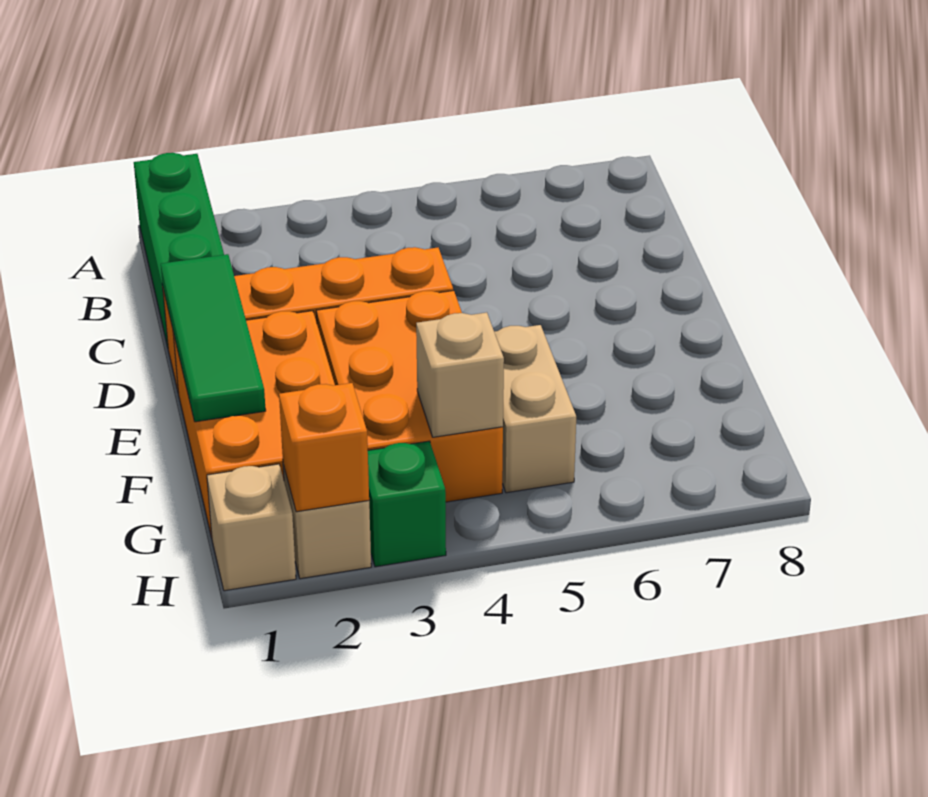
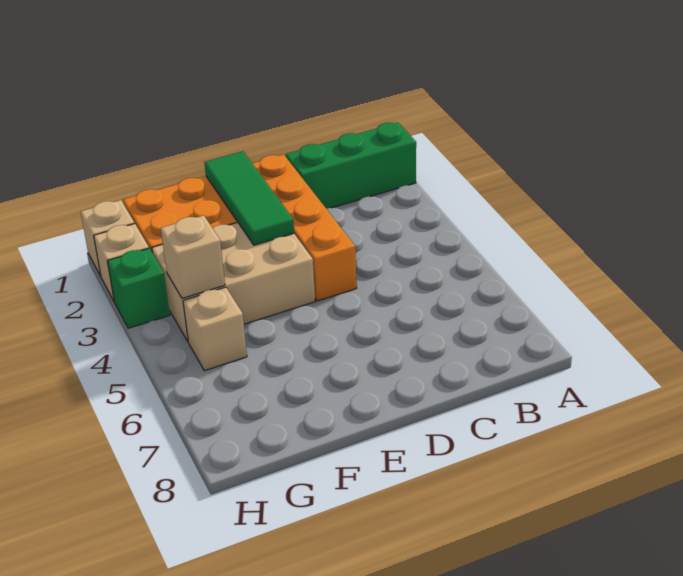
green tile D1:F1 level 2 -> green tile E1:E3 level 2
orange brick E3:G4 level 1 -> tan brick E3:G4 level 1
tan brick F5:G5 level 1 -> tan brick G5 level 1
orange brick H2 level 2 -> none

